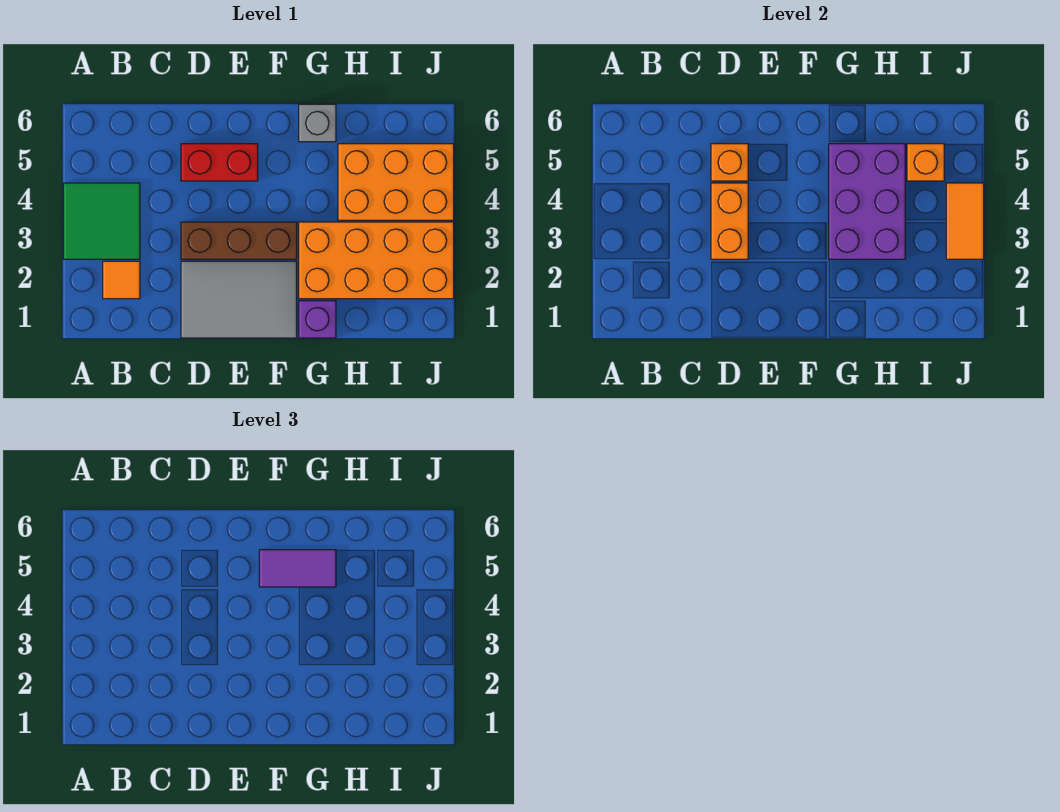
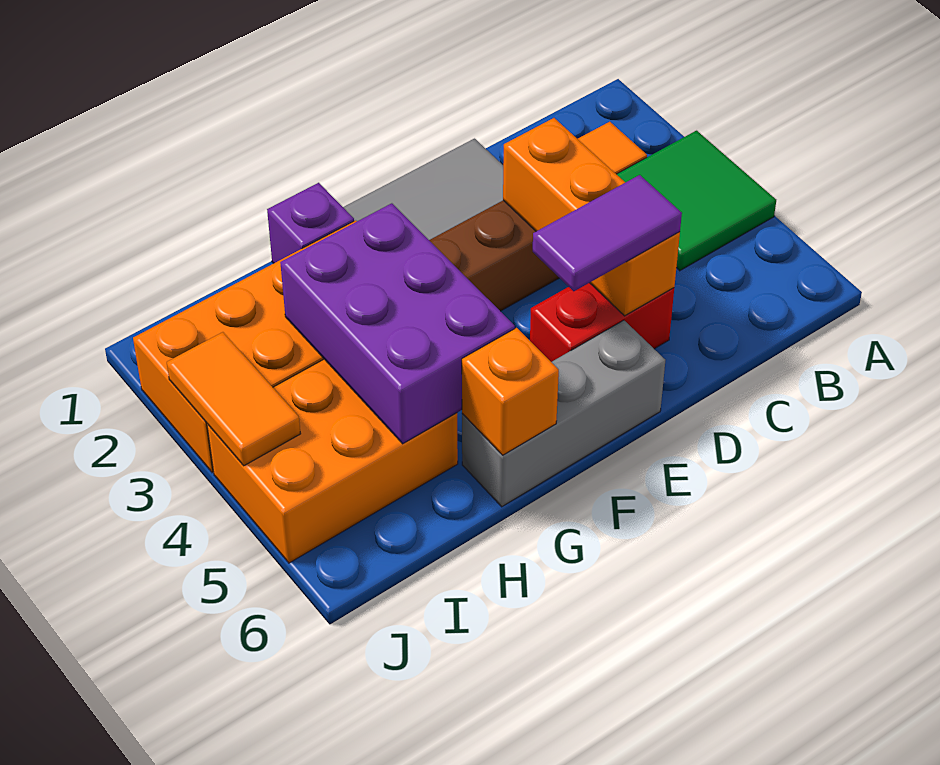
purple tile F5:G5 level 3 -> purple tile D5:E5 level 3
grey brick G6 level 1 -> grey brick E6:G6 level 1
orange brick I5 level 2 -> orange brick G6 level 2

